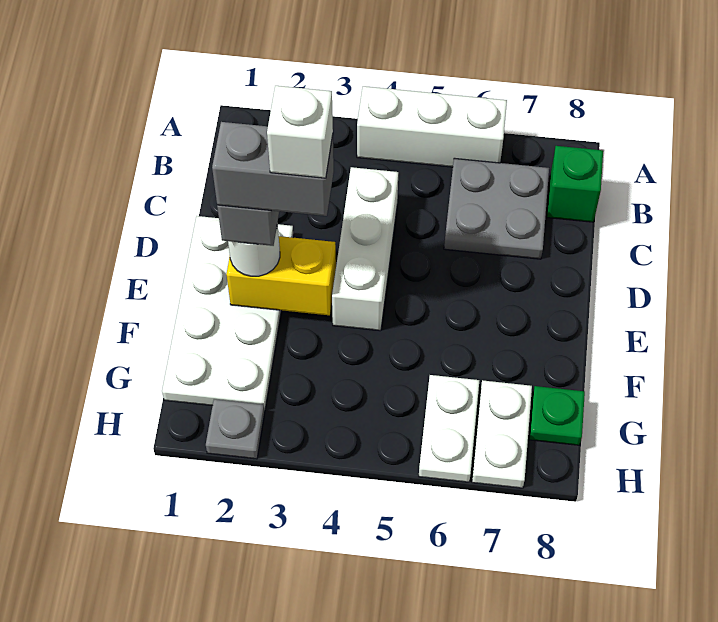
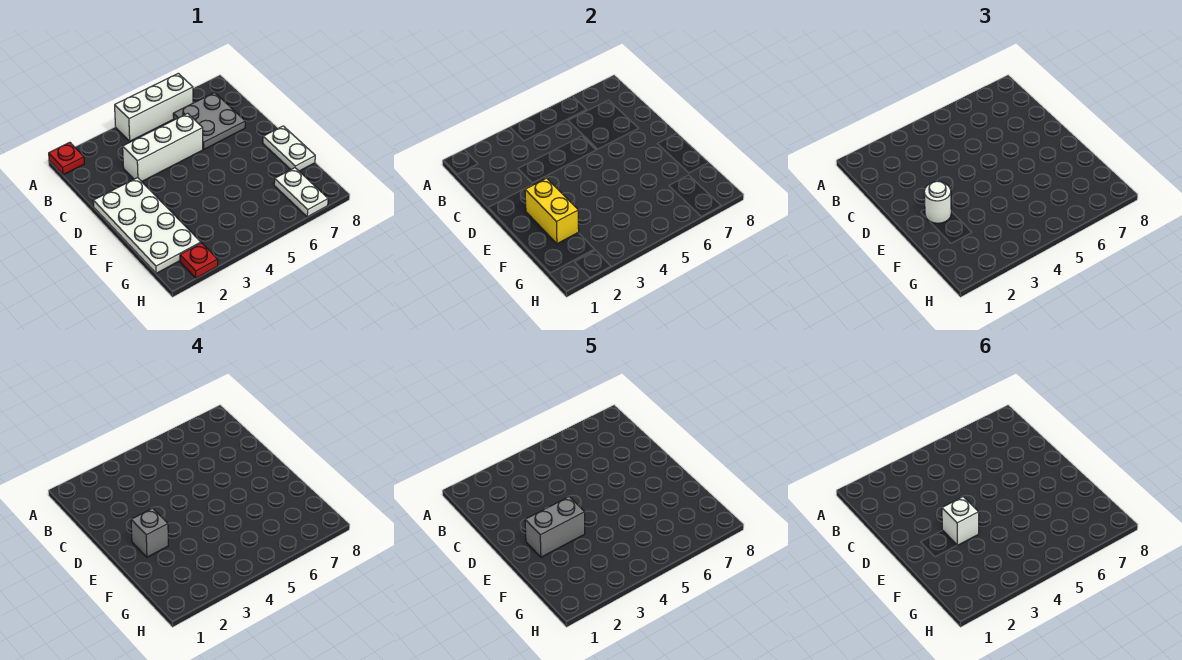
none -> red plate A1 level 1
green brick B8 level 1 -> none
white brick C4:E4 level 1 -> white brick C3:C5 level 1
yellow brick E2:E3 level 2 -> yellow brick E2:F2 level 2
white plate G6:H6 level 1 -> white plate E8:F8 level 1
green plate G8 level 1 -> none
grey plate H2 level 1 -> red plate H2 level 1

